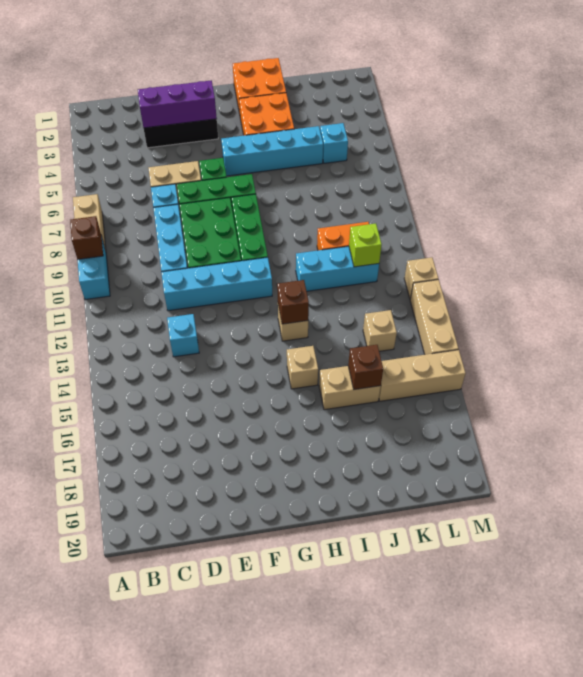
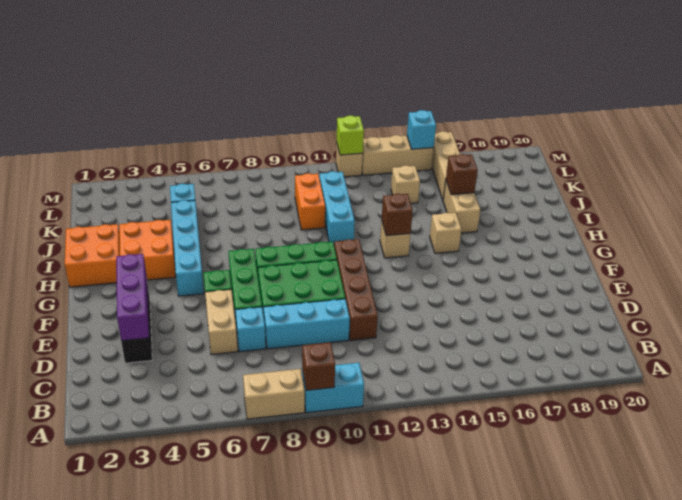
cyan brick D11:G11 level 1 -> brown brick D11:G11 level 1
cyan brick D13 level 1 -> cyan brick M15 level 2
lime brick K11 level 2 -> lime brick M12 level 2

